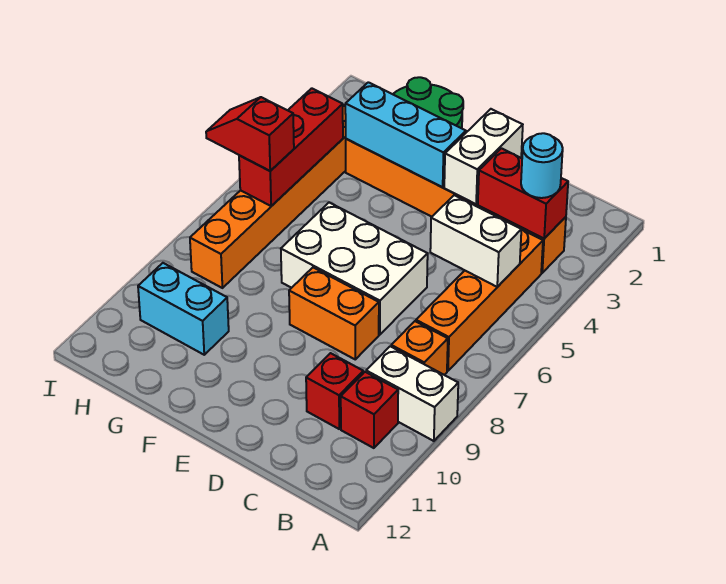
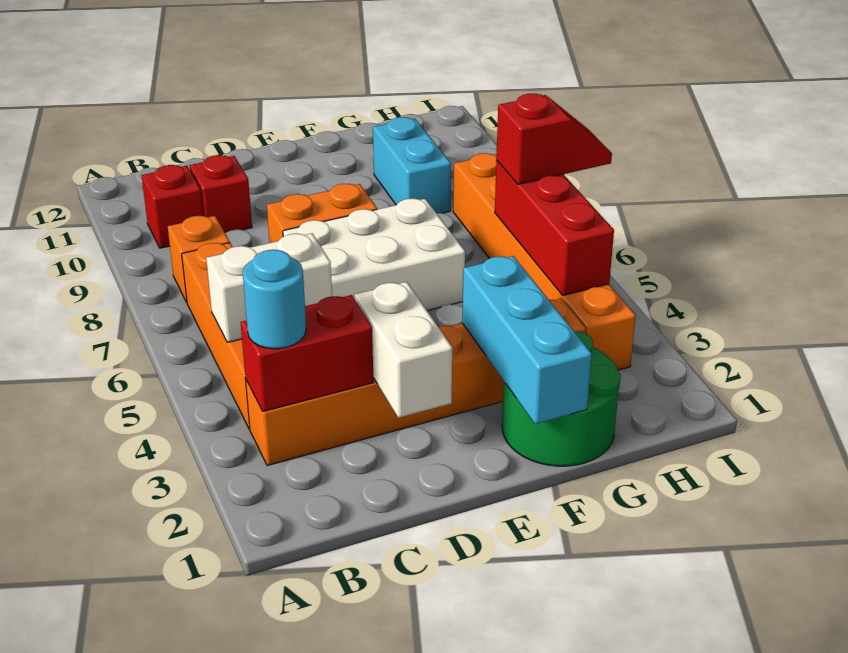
white brick A9:B9 level 1 -> none
cyan brick E3:G3 level 2 -> cyan brick F1:F3 level 2
cyan brick G10:H10 level 1 -> cyan brick G9:G10 level 1

